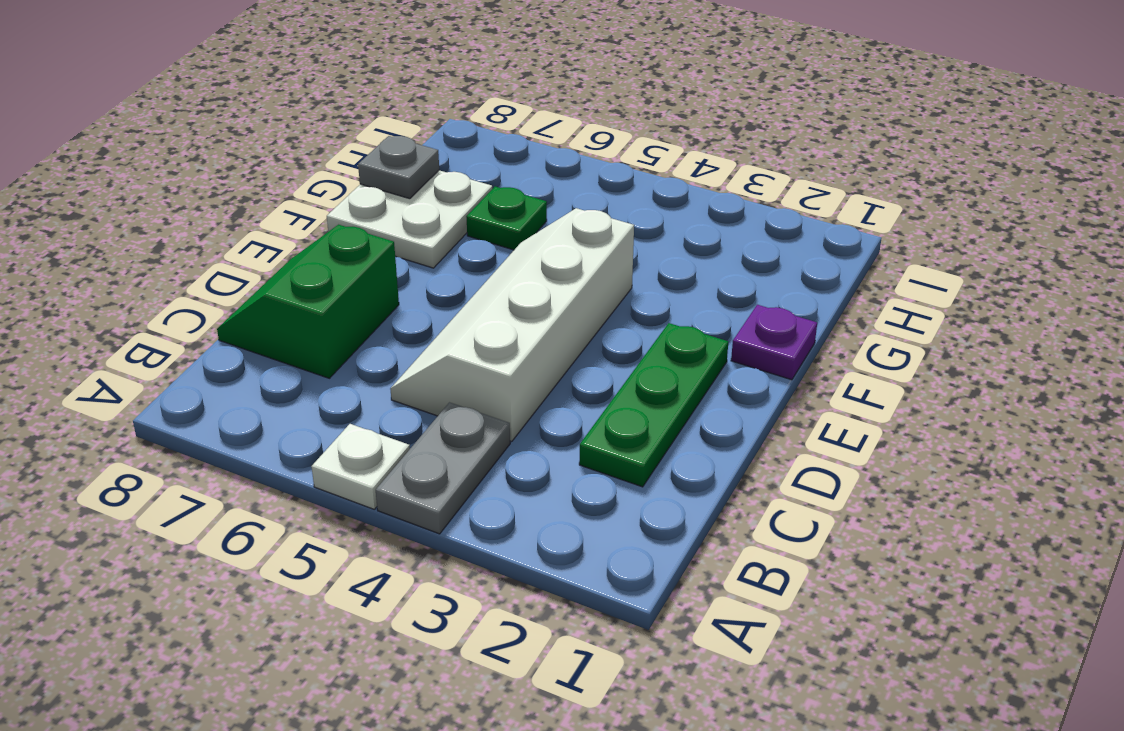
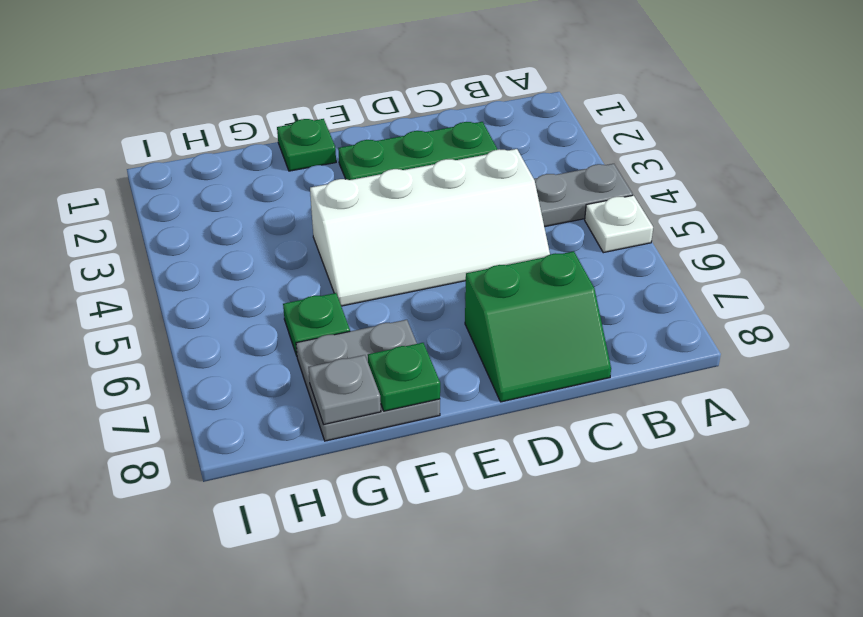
purple plate F1 level 1 -> green plate F1 level 1
white plate F7:G8 level 1 -> grey plate F7:G8 level 1
none -> green plate F8 level 2

